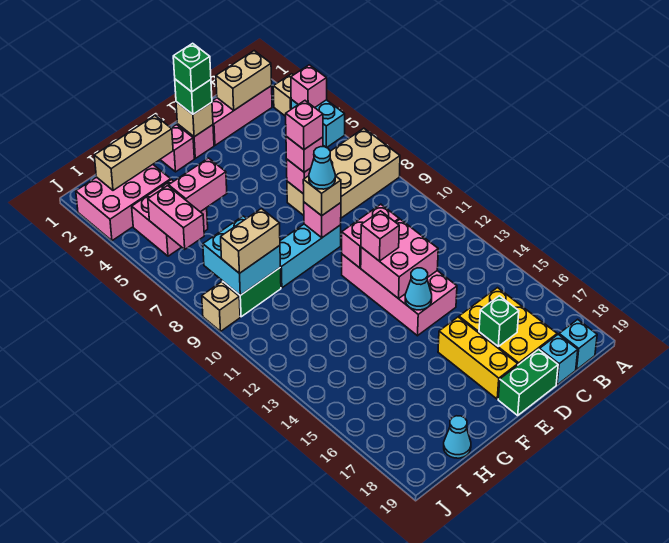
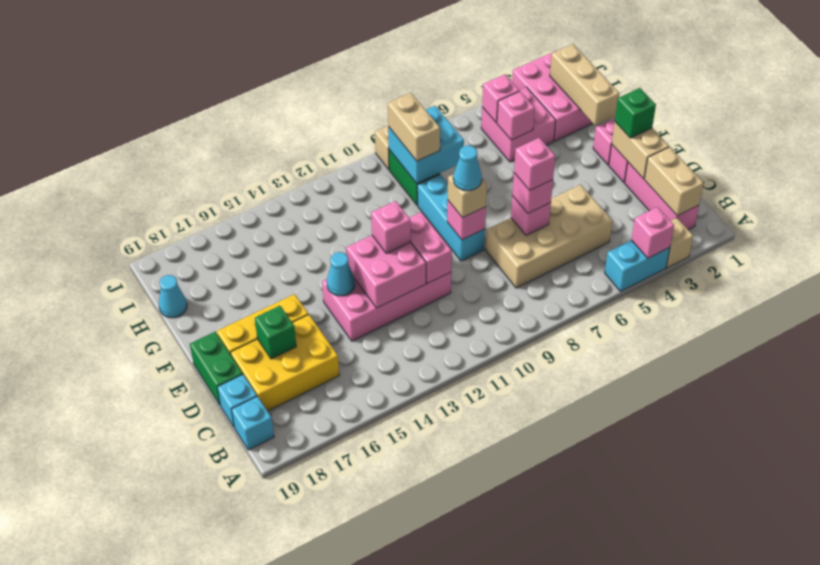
tan brick A7:D8 level 1 -> tan brick C5:D8 level 1
tan brick E2 level 2 -> tan brick D2:E2 level 2
green brick E2 level 4 -> none
pink brick G5:H5 level 2 -> pink brick H5 level 2
pink brick I5:I6 level 2 -> pink brick I5 level 2

